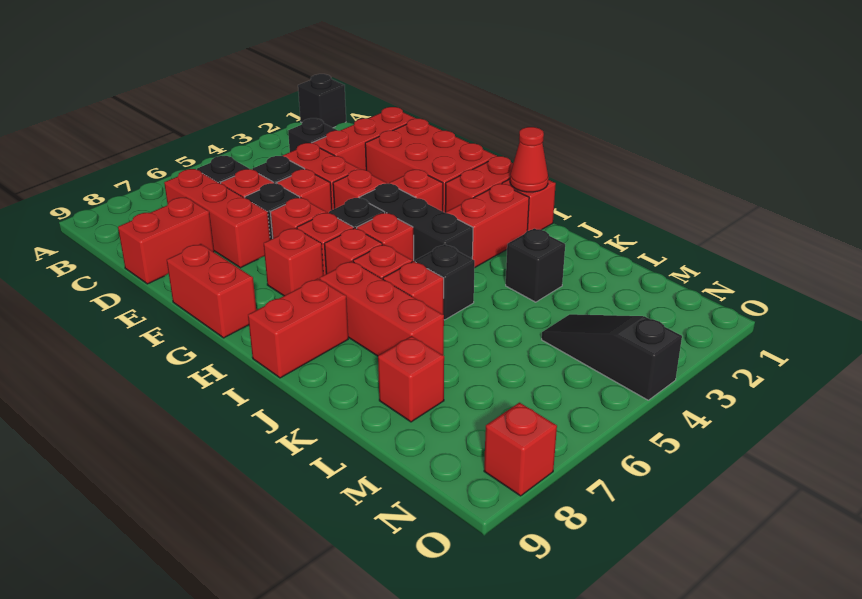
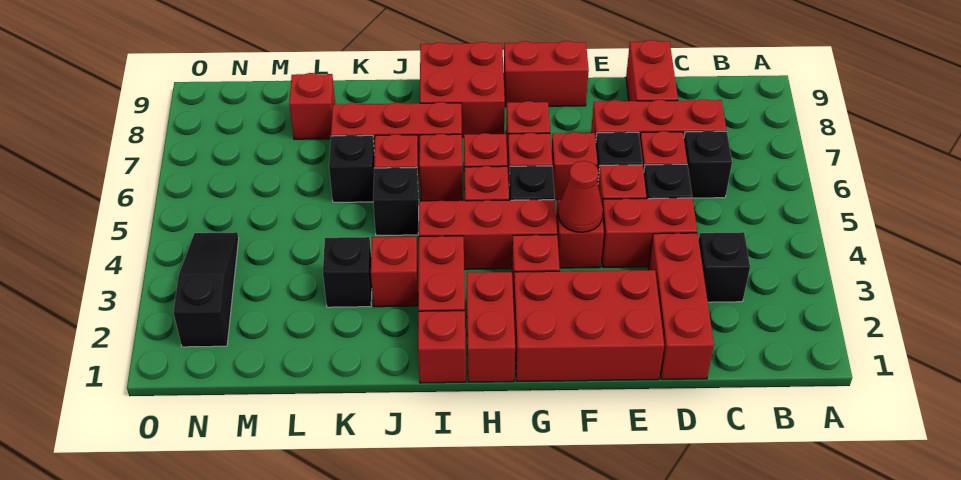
black brick A1 level 1 -> black brick K6 level 1
black brick G4:I4 level 1 -> red brick G4:I4 level 1
red cone I1 level 2 -> red cone F4 level 2
red brick I8:I9 level 1 -> red brick H8:I9 level 1
black slope M4:O4 level 1 top O -> black slope N2:N4 level 1 top 2
red brick O8 level 1 -> red brick J3 level 1

